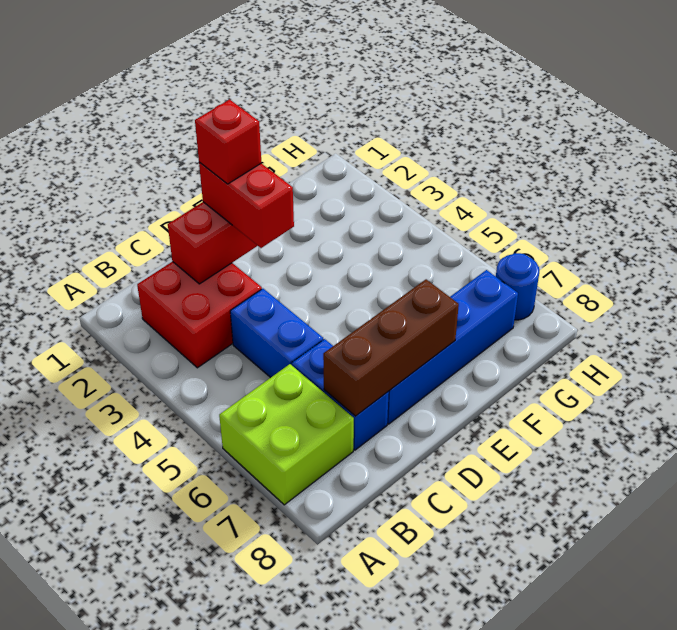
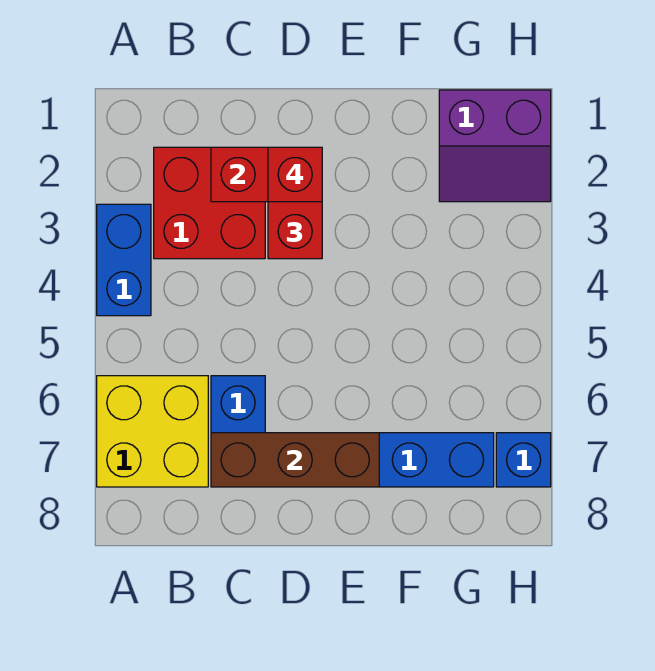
lime brick A6:B7 level 1 -> yellow brick A6:B7 level 1
blue brick C4:C5 level 1 -> blue brick A3:A4 level 1
none -> purple slope G1:H2 level 1 top 1
blue round brick H7 level 1 -> blue brick H7 level 1

